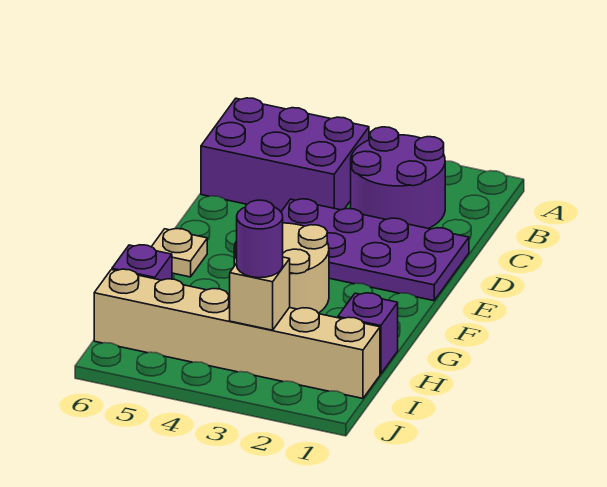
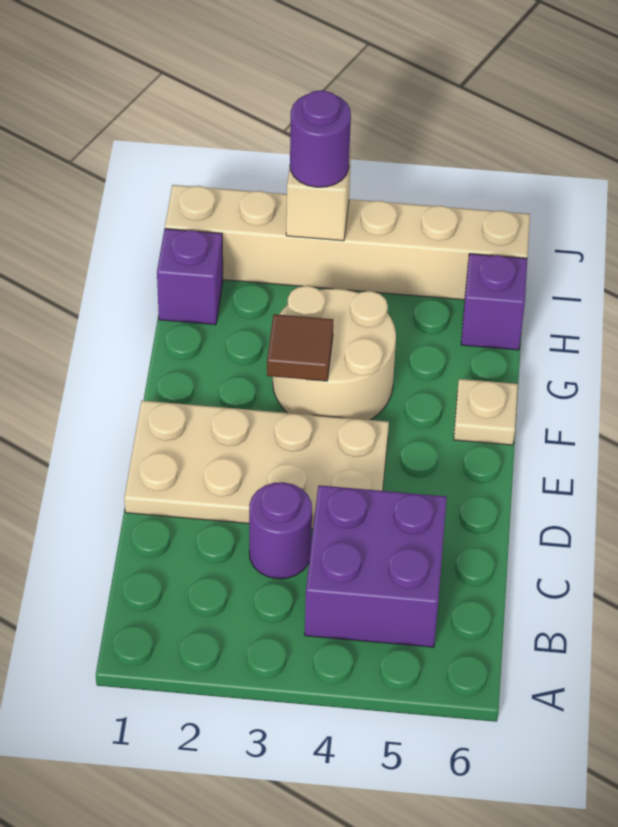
purple round brick B2:C3 level 1 -> purple round brick C3 level 1
purple brick B4:C6 level 1 -> purple brick B4:C5 level 1
purple plate D1:E4 level 1 -> tan plate D1:E4 level 1
none -> brown tile F3 level 2

